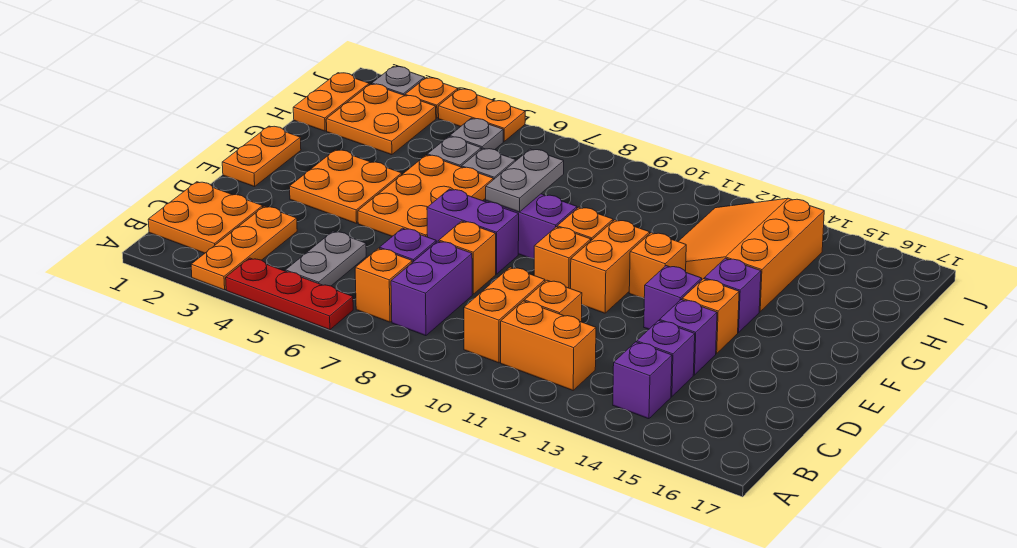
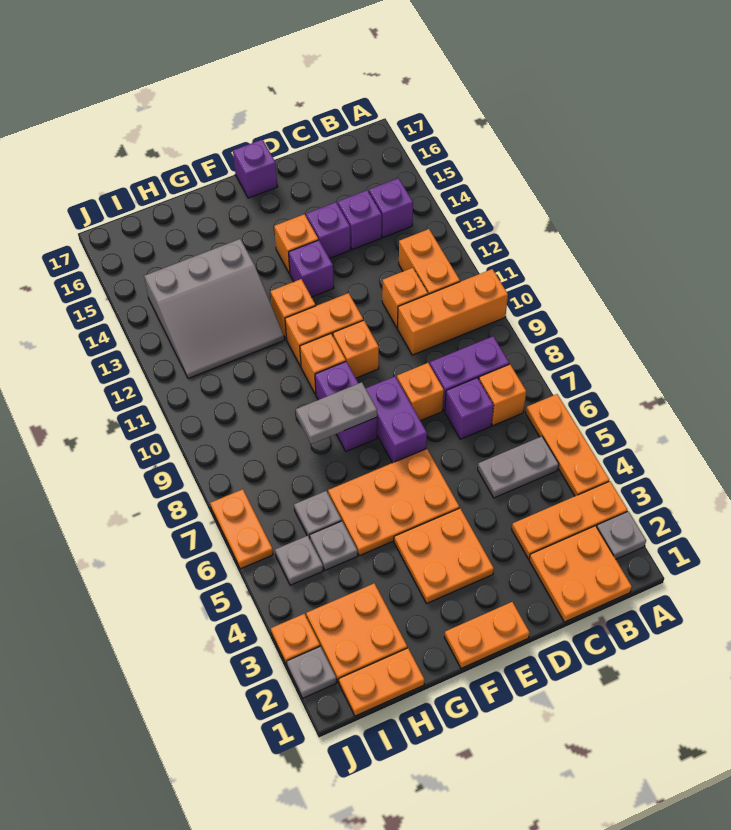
none -> grey plate A2 level 1
red plate A4:A6 level 1 -> orange plate A4:A6 level 1
orange brick B10:C10 level 1 -> orange brick A10:C10 level 1
purple brick F14 level 1 -> purple brick E17 level 1
orange slope G12:I14 level 1 top 14 -> grey slope G12:I14 level 1 top 14
orange plate J4:J5 level 1 -> orange plate J6:J7 level 1

